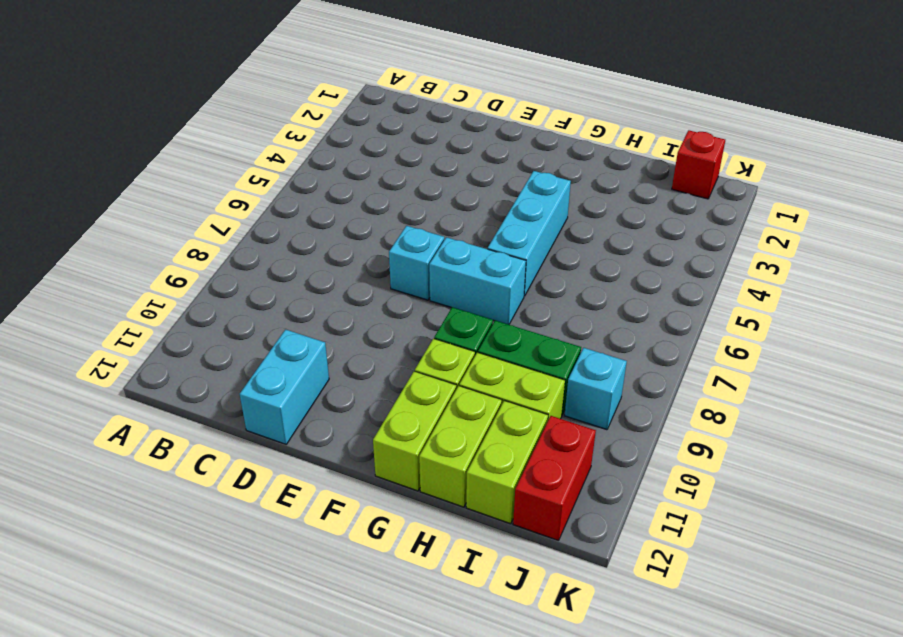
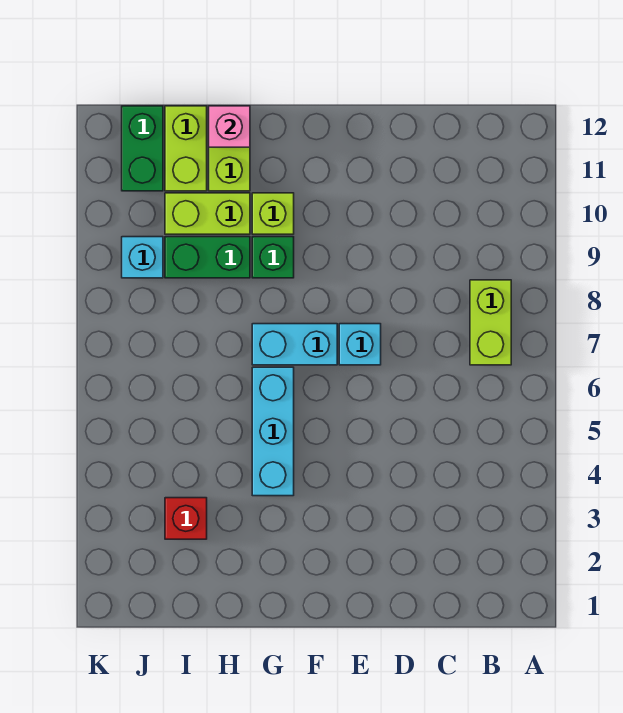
cyan brick D11:D12 level 1 -> none
lime brick G11:G12 level 1 -> lime brick B7:B8 level 1
none -> pink brick H12 level 2
red brick J1 level 1 -> red brick I3 level 1
red brick J11:J12 level 1 -> green brick J11:J12 level 1

